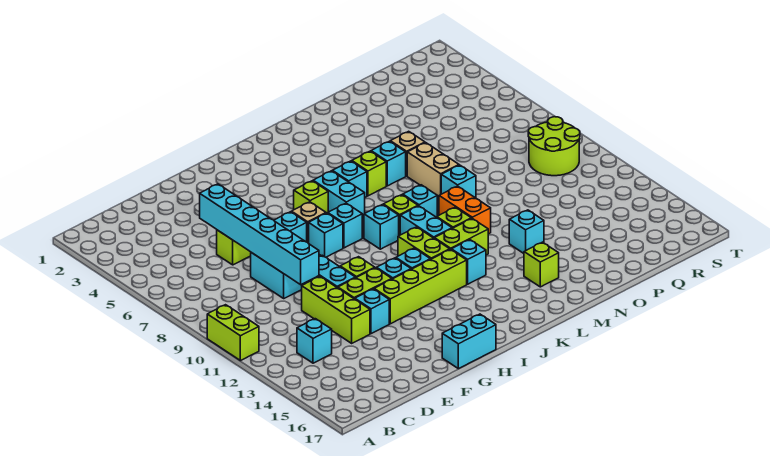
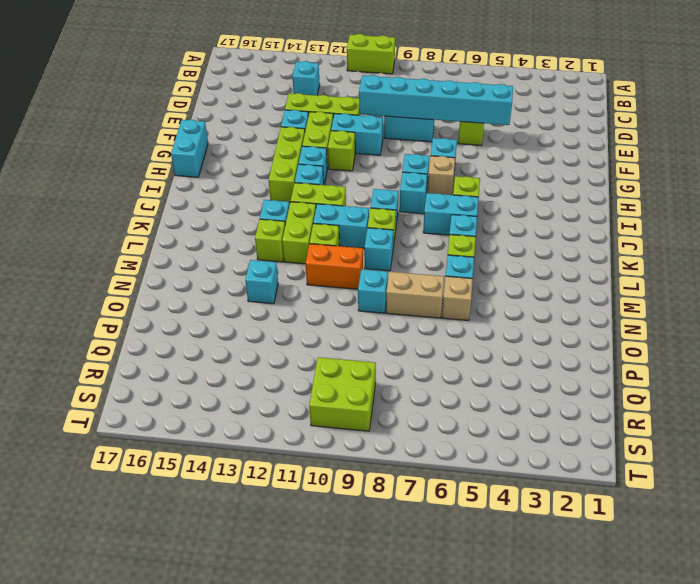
lime brick G13:J13 level 1 -> lime brick G13:I13 level 1
lime brick M15 level 1 -> lime brick L13 level 1
lime round brick R9:S10 level 1 -> lime brick R9:S10 level 1

